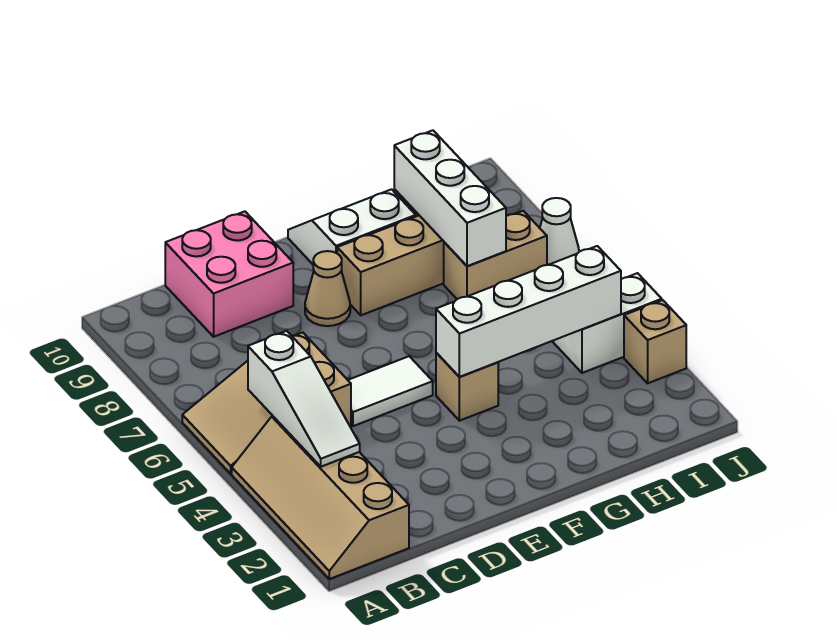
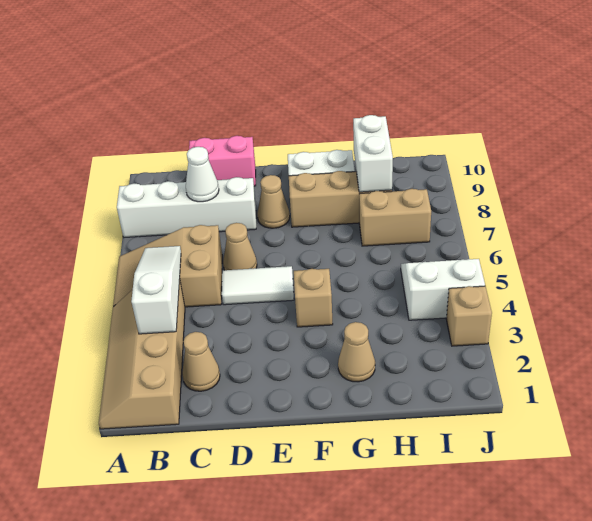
white slope B3:B5 level 2 top 5 -> white slope B3:B5 level 2 top 3
none -> tan cone C2 level 1
pink brick C9:D10 level 1 -> pink brick C10:D10 level 1
none -> tan cone D6 level 1
white brick F4:I4 level 2 -> white brick A8:D8 level 1
none -> tan cone G2 level 1
white brick H7:H9 level 2 -> white brick H8:H9 level 2
white cone J7 level 1 -> white cone C8 level 2

